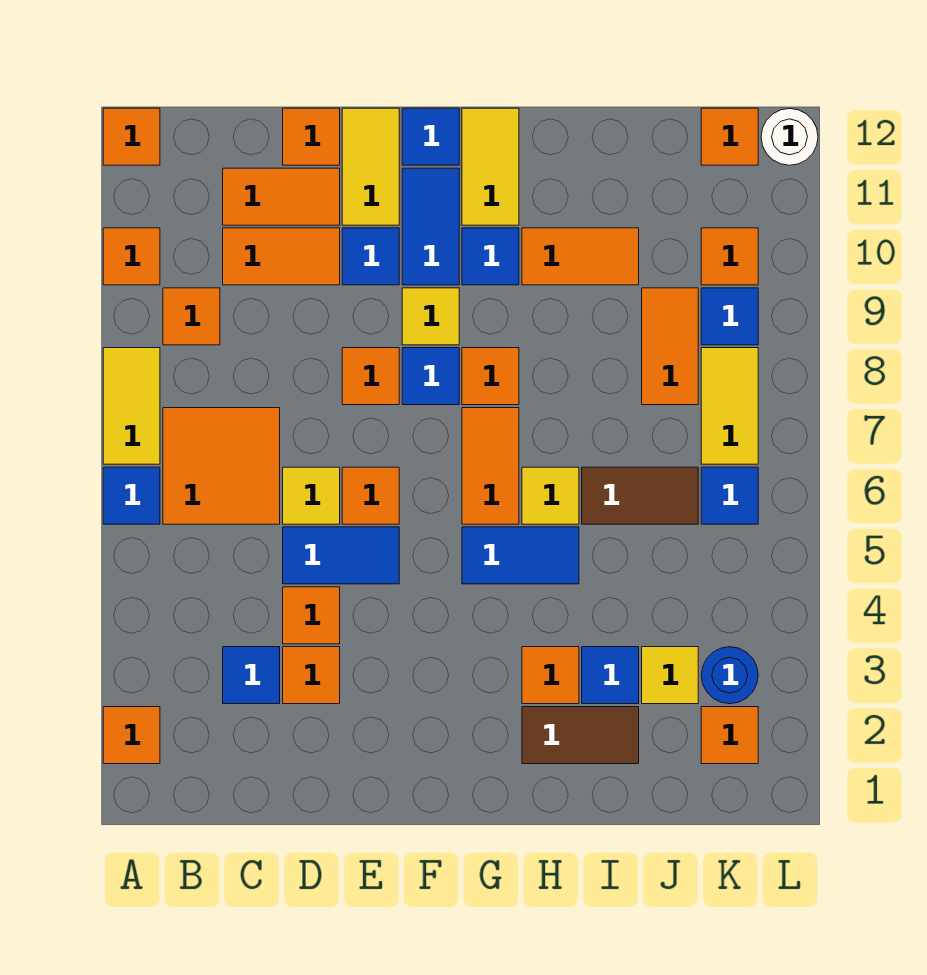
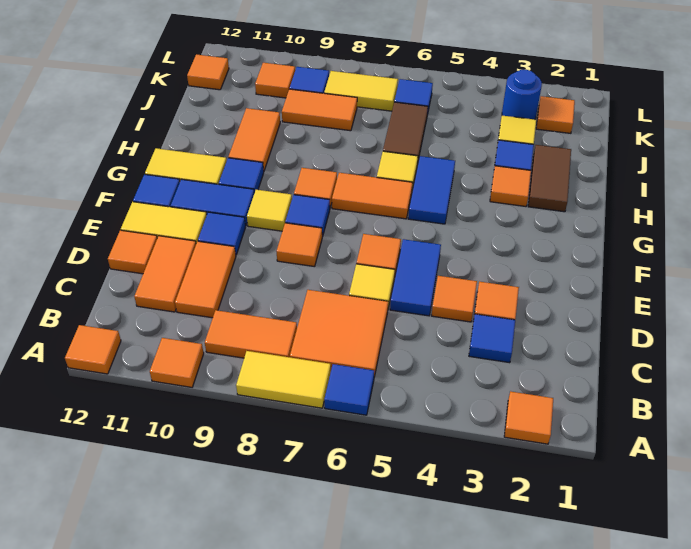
orange tile B9 level 1 -> orange tile B8:B9 level 1
white round brick L12 level 1 -> none

